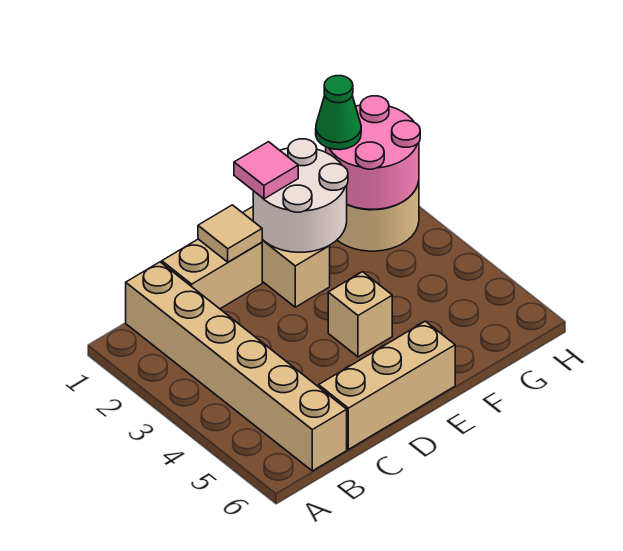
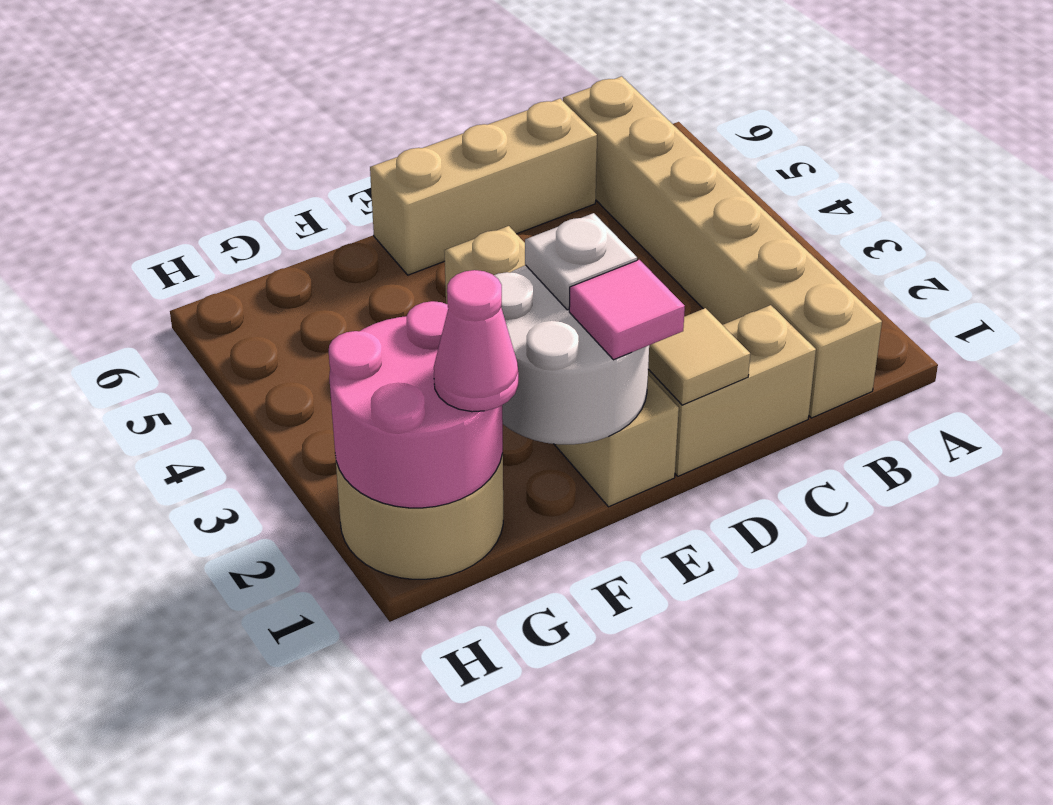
none -> white plate E2 level 3
green cone G1 level 3 -> pink cone G1 level 3

